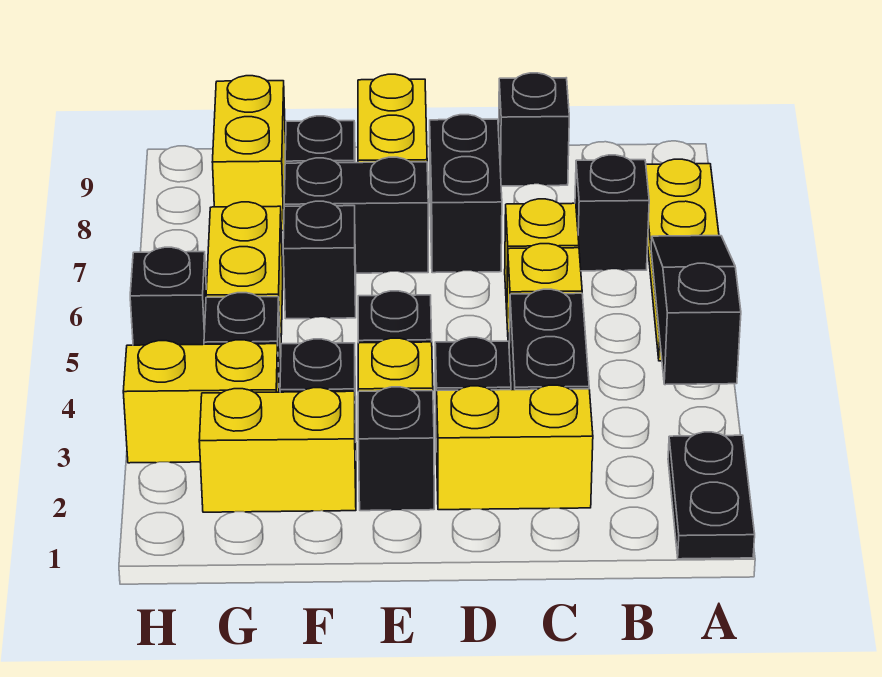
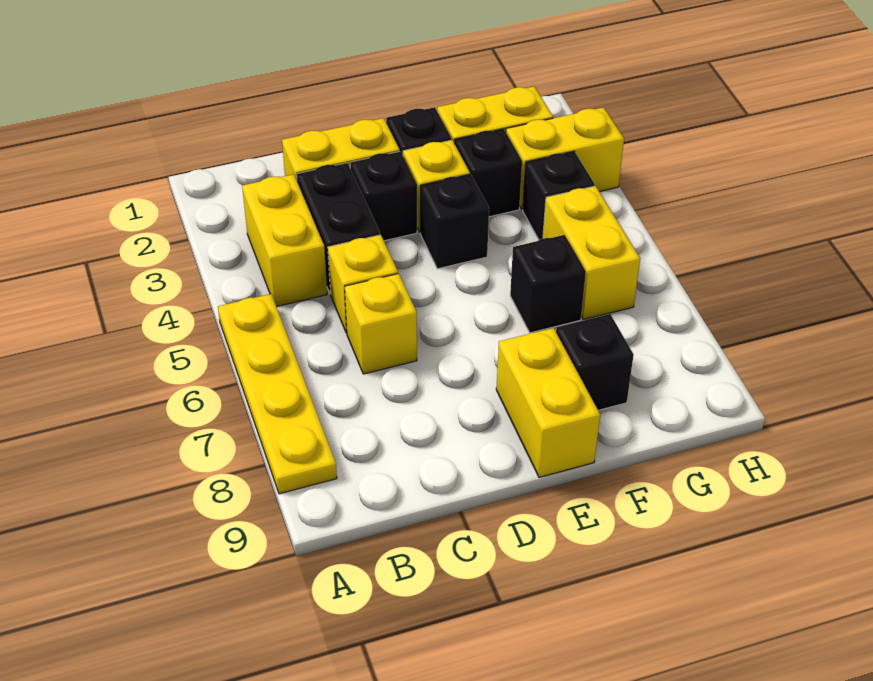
black plate A1:A2 level 1 -> none
black slope A4:A6 level 2 top 4 -> none
black brick B7 level 1 -> none
black brick C9 level 1 -> none
black brick D7:D8 level 1 -> none
black brick E7:F7 level 1 -> none
yellow brick G8:G9 level 1 -> yellow brick B3:B4 level 1
black brick H5 level 1 -> none

